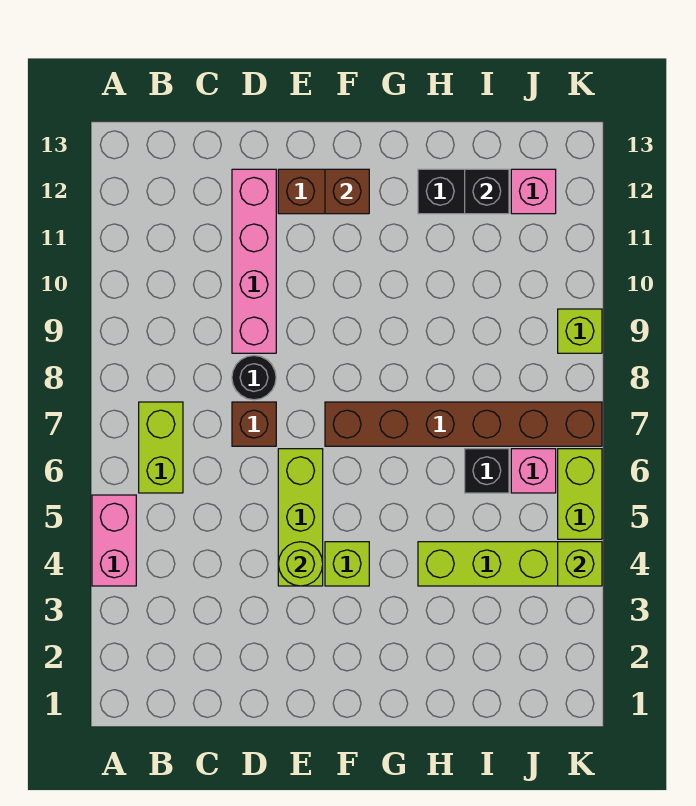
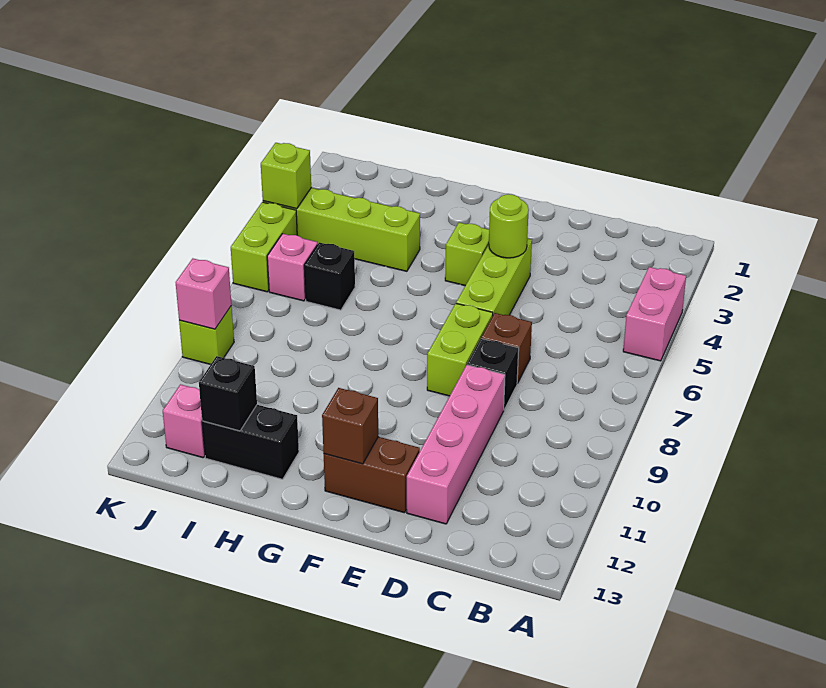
lime brick B6:B7 level 1 -> lime brick E7:E8 level 1
black round brick D8 level 1 -> black brick D8 level 1
brown brick F7:K7 level 1 -> none
none -> pink brick K9 level 2

